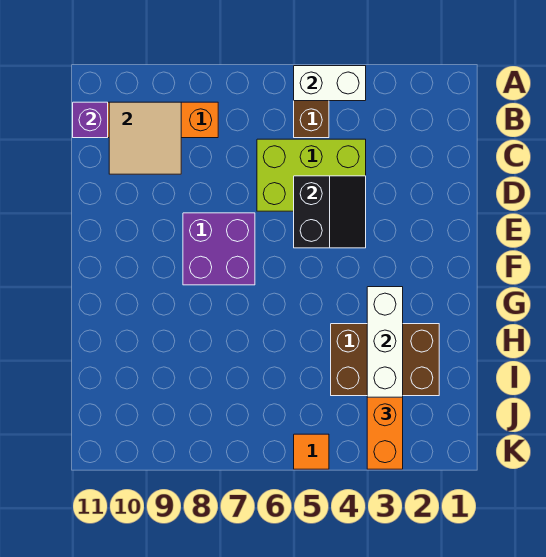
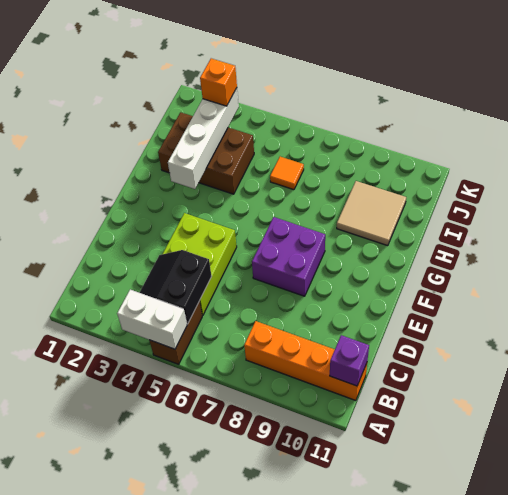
tan tile B9:C10 level 2 -> tan tile H9:I10 level 1
lime brick C4:D6 level 1 -> lime brick C4:E5 level 1
black slope D4:E5 level 2 top 5 -> black slope B4:C5 level 2 top 5
orange brick J3:K3 level 3 -> orange brick J3 level 3
orange tile K5 level 1 -> orange tile I6 level 1

